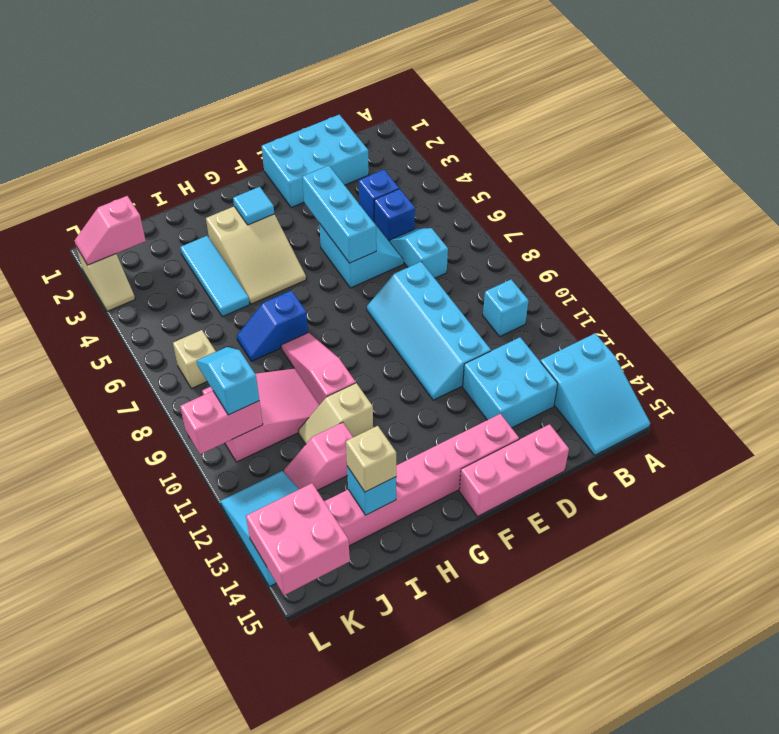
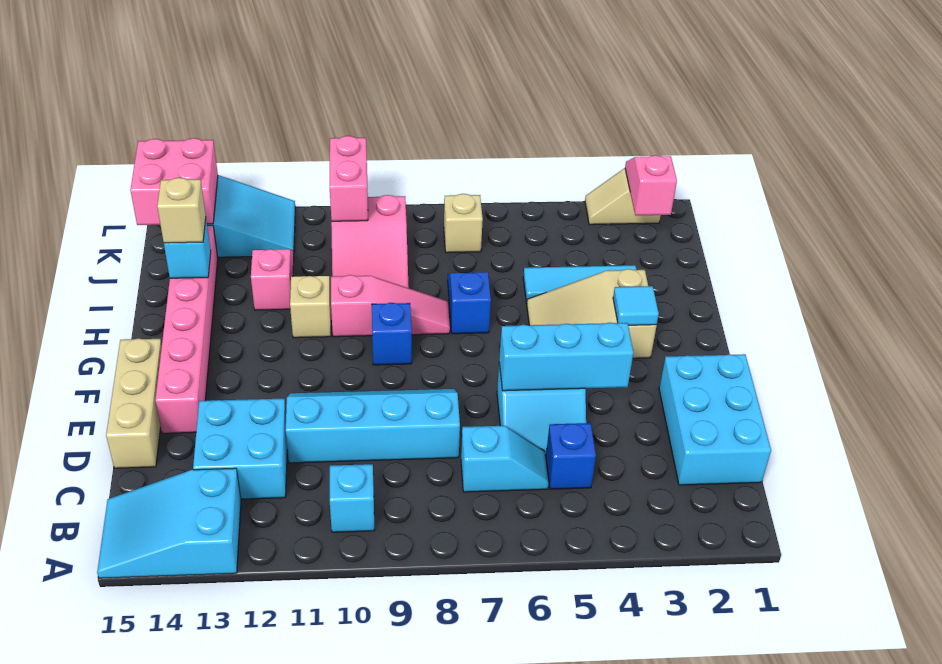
blue brick C4 level 1 -> blue brick G9 level 1
pink brick D15:F15 level 1 -> tan brick D15:F15 level 1
cyan slope K9:K10 level 3 top 10 -> none

